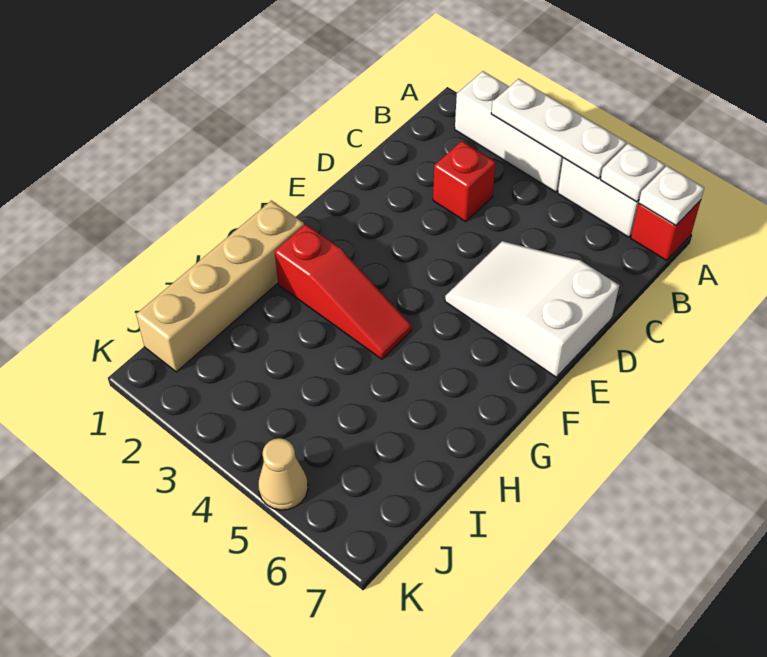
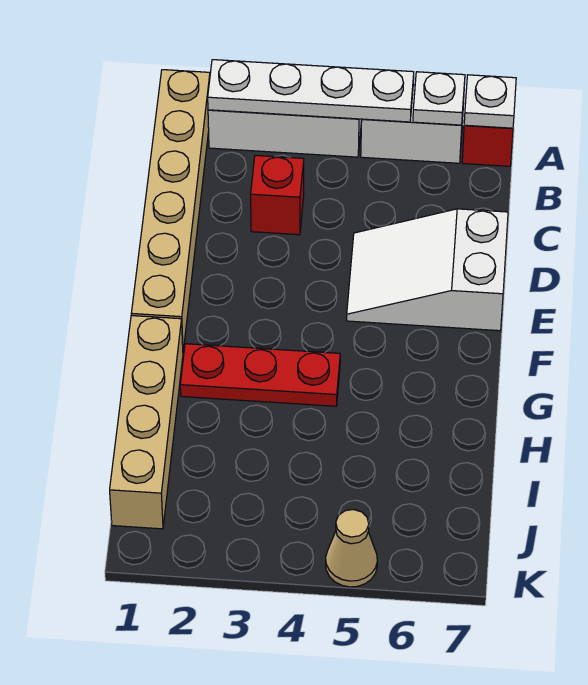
none -> tan brick A1:F1 level 1
white plate A3:A5 level 2 -> white plate A2:A5 level 2
red slope G2:G4 level 1 top 2 -> red plate G2:G4 level 1

